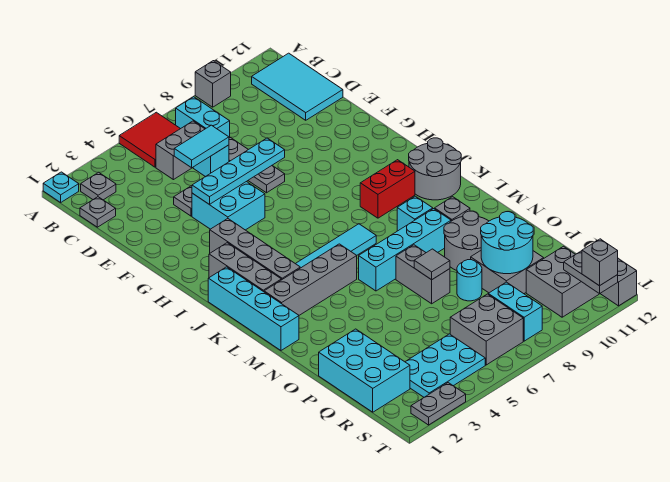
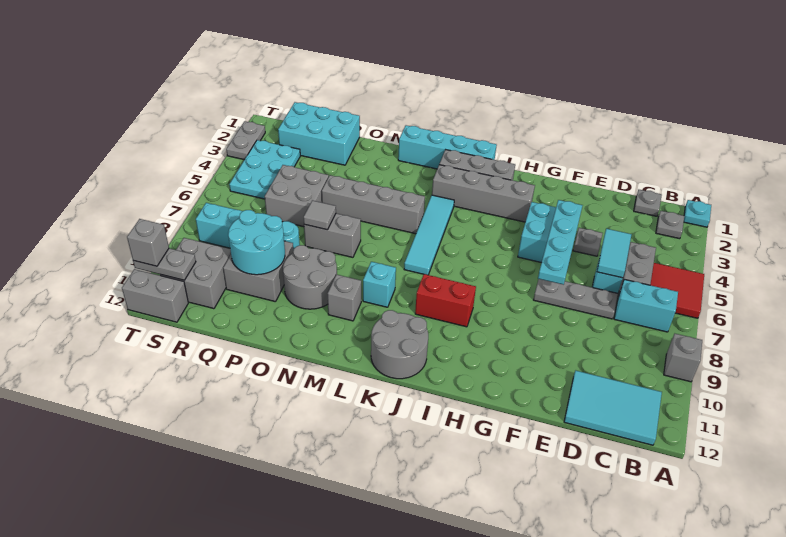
red brick J9:J10 level 1 -> red brick I9:J9 level 1
grey brick L2:L5 level 1 -> grey brick L5:O5 level 1
cyan brick M6:M9 level 1 -> none
grey brick R6:S7 level 1 -> grey brick P5:Q6 level 1

